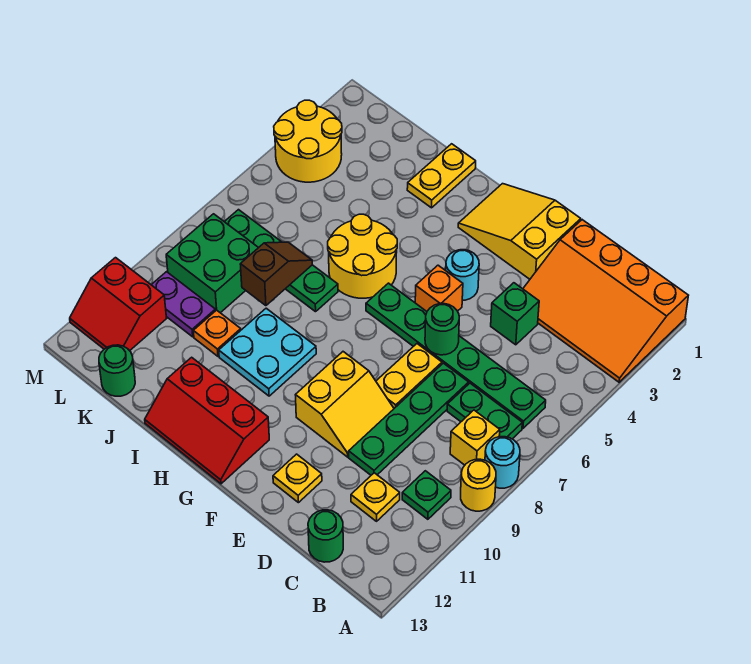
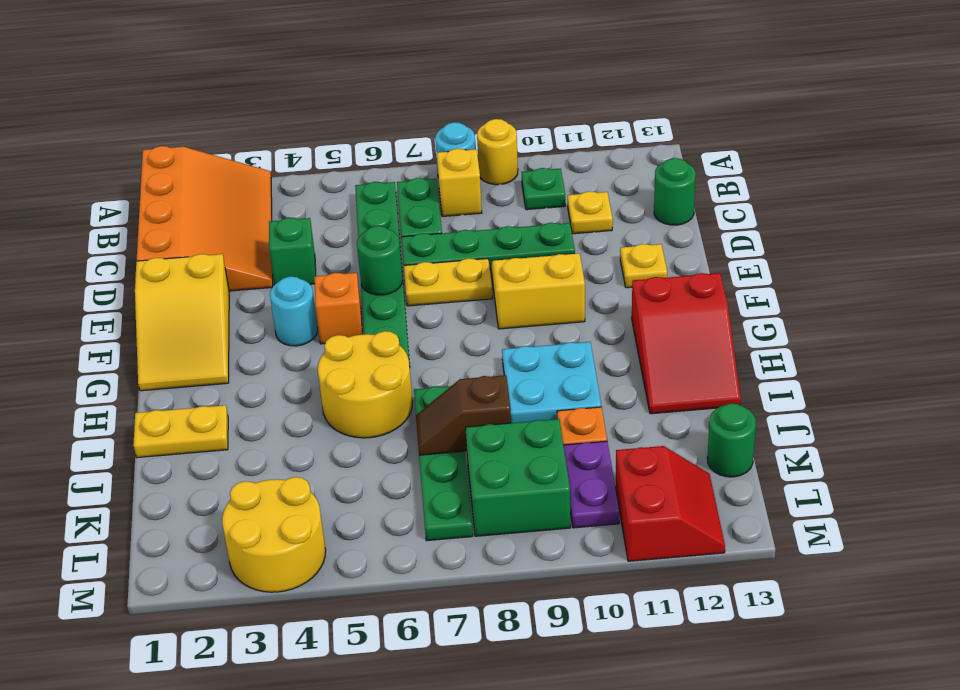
red slope G12:I13 level 1 top 12 -> red slope G12:I13 level 1 top G

